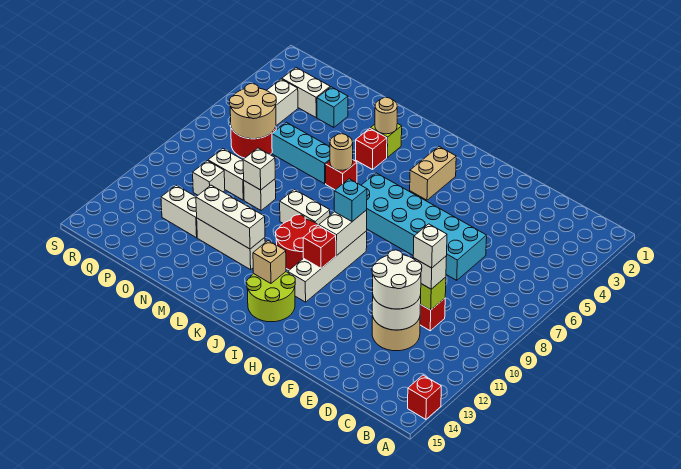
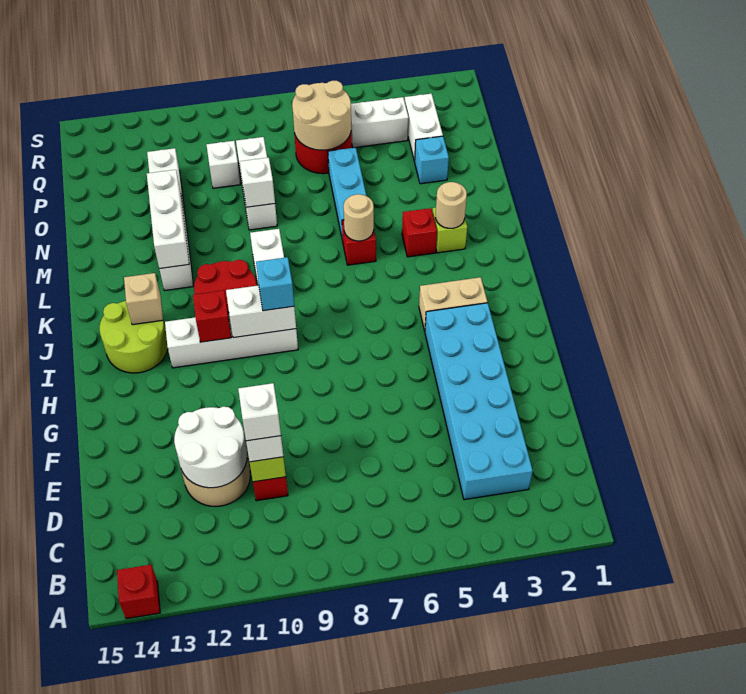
white round brick D11:E12 level 3 -> none
cyan brick E6:J7 level 1 -> cyan brick C3:H4 level 1

